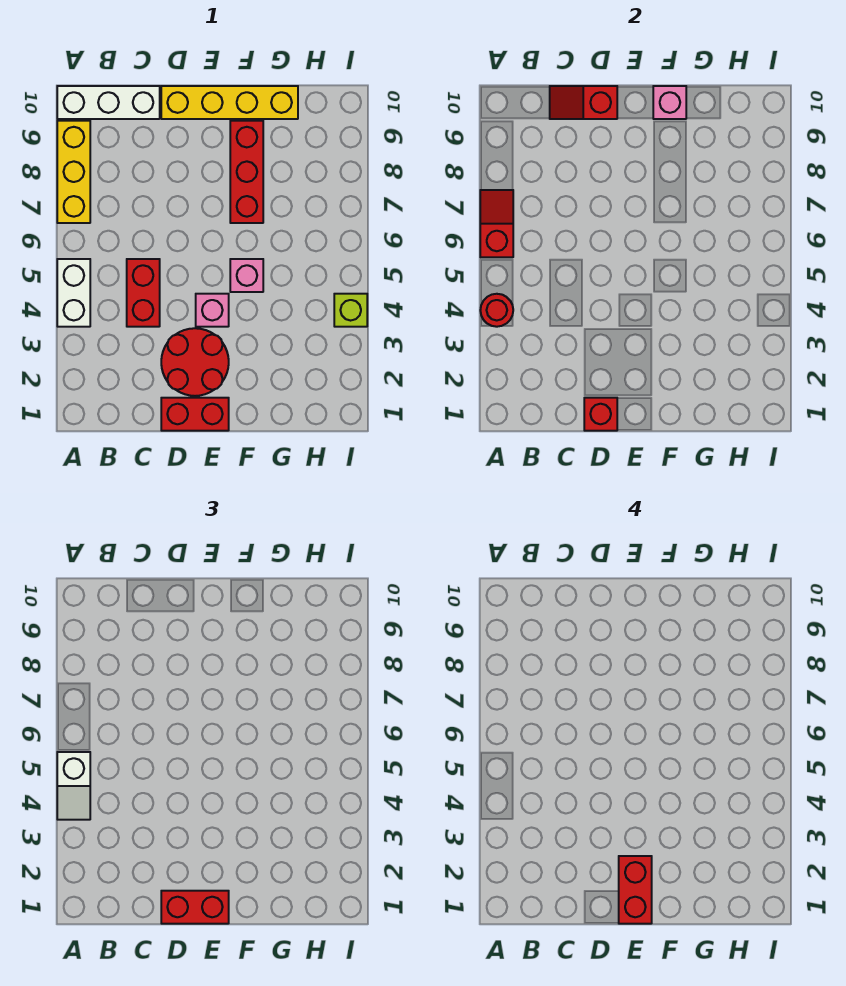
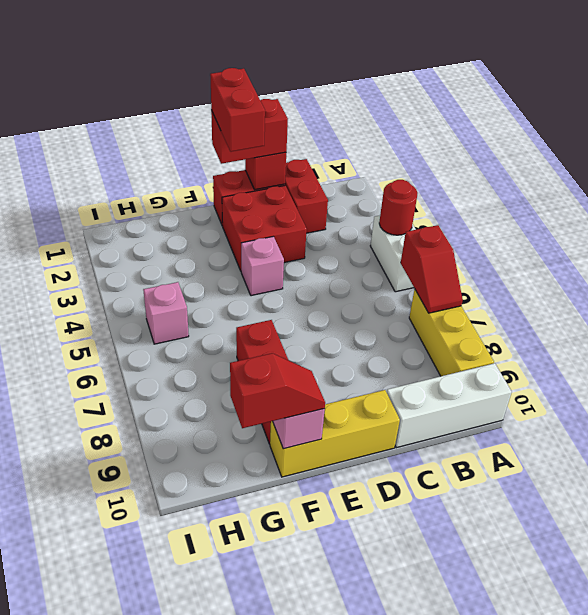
white slope A4:A5 level 3 top 5 -> none
red brick C4:C5 level 1 -> red brick C1:C2 level 1
red slope C10:D10 level 2 top D -> red slope F10:G10 level 3 top G
red round brick D2:E3 level 1 -> red brick D2:E3 level 1
yellow brick D10:G10 level 1 -> yellow brick D10:F10 level 1
pink brick F5 level 1 -> pink brick H5 level 1
lime brick I4 level 1 -> none

